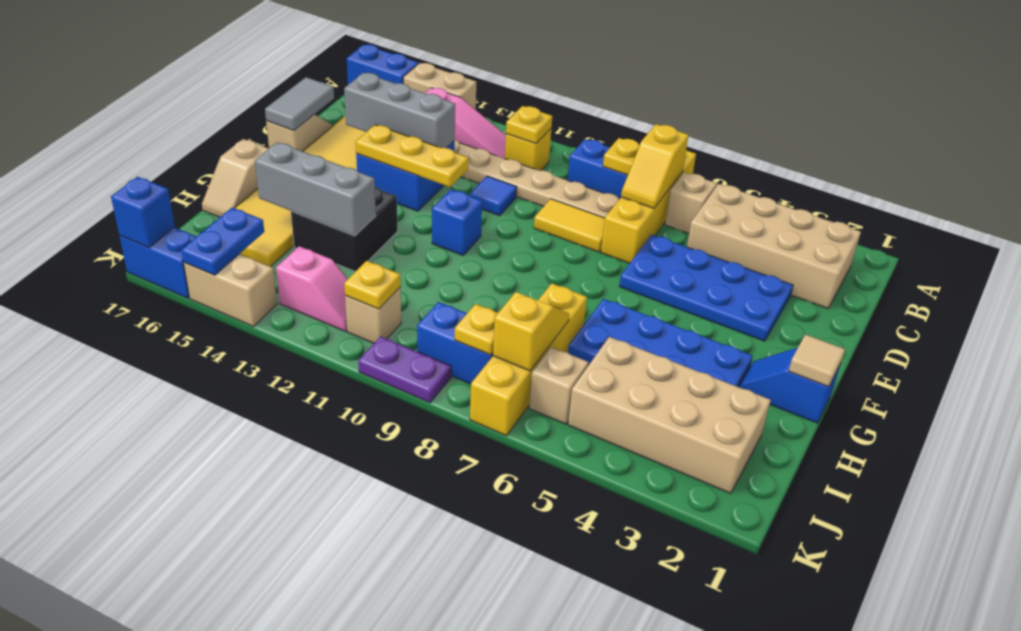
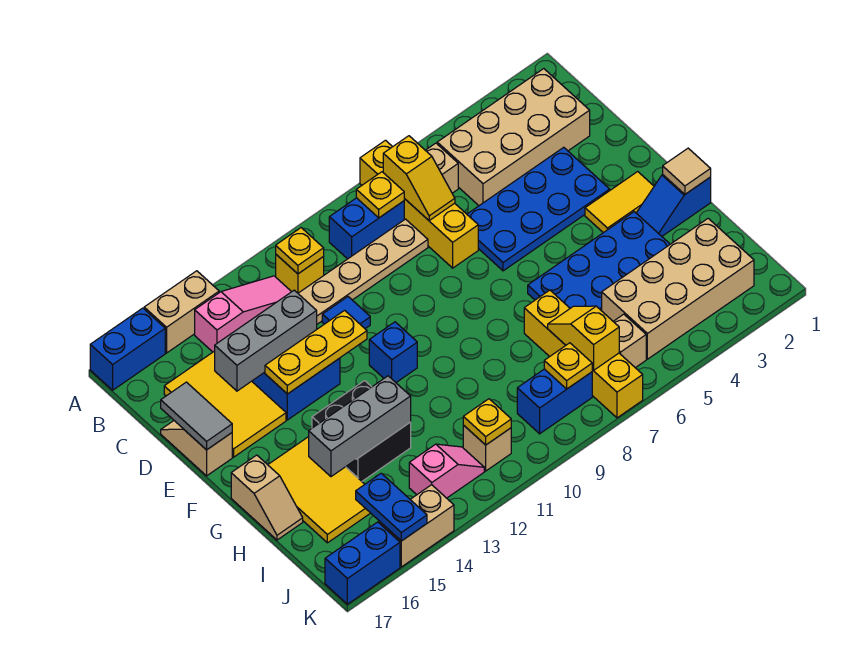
yellow tile D8:D9 level 1 -> yellow tile F2:F3 level 1
purple plate K9:K10 level 1 -> none
blue brick K17 level 2 -> none

